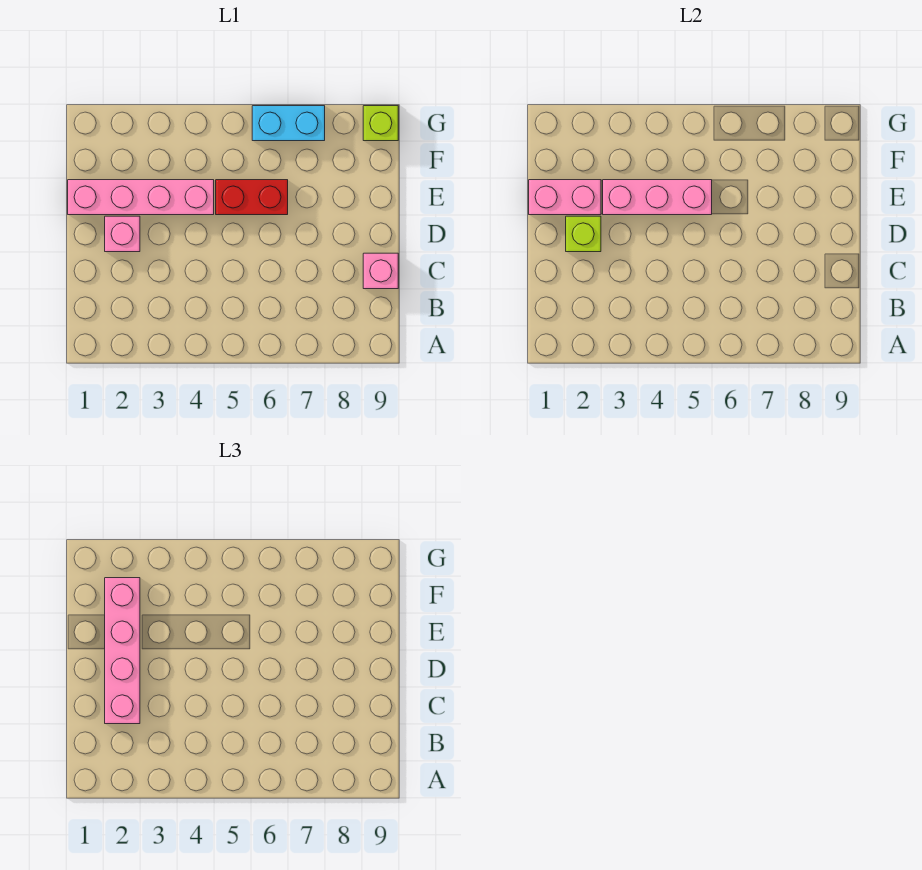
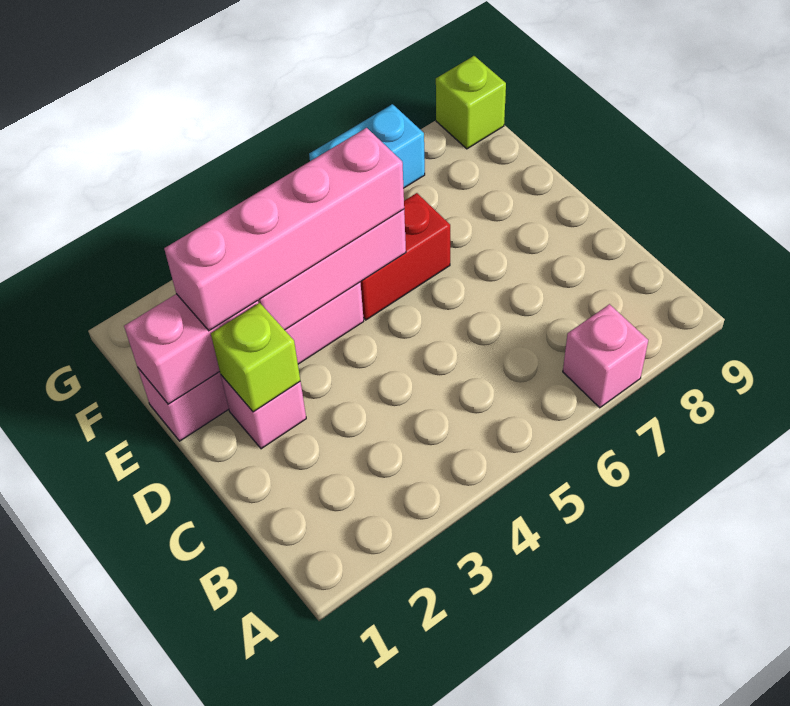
pink brick C2:F2 level 3 -> pink brick E2:E5 level 3
pink brick C9 level 1 -> pink brick A7 level 1

